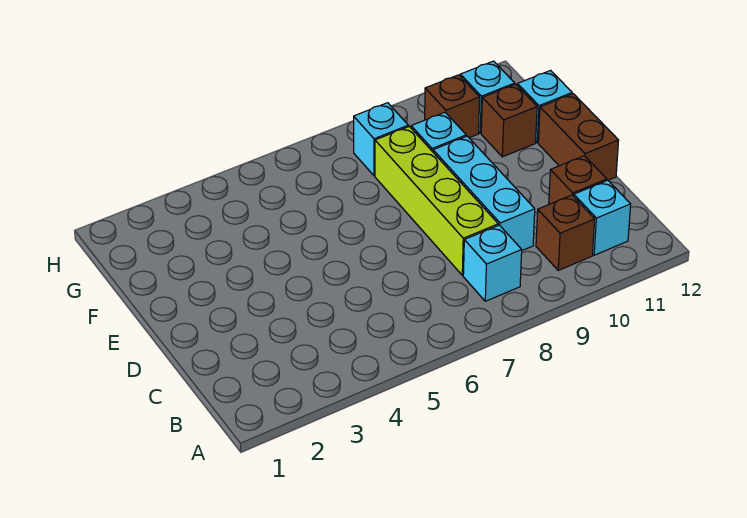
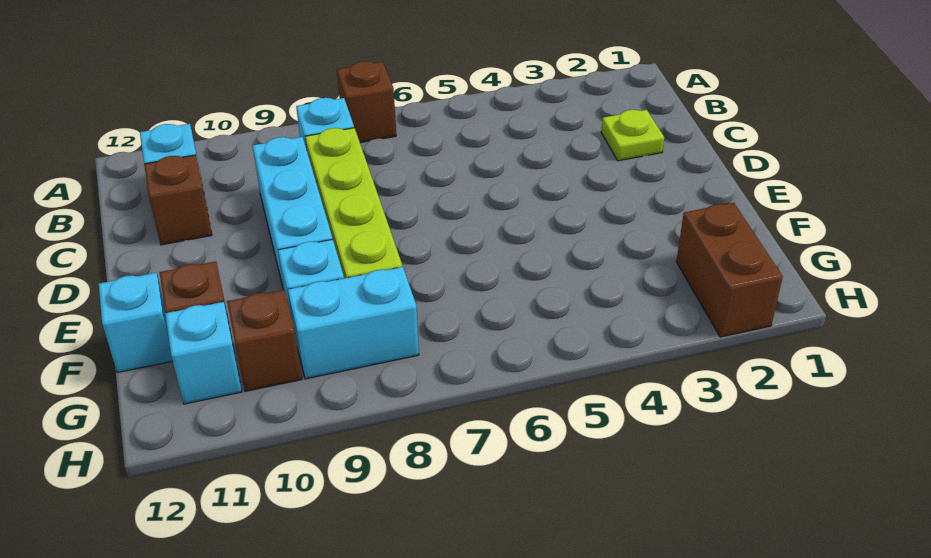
brown brick B10 level 1 -> brown brick A7 level 1
none -> lime plate C2 level 1
brown brick D12:E12 level 1 -> brown brick G2:H2 level 1
cyan brick G8 level 1 -> cyan brick G8:G9 level 1

